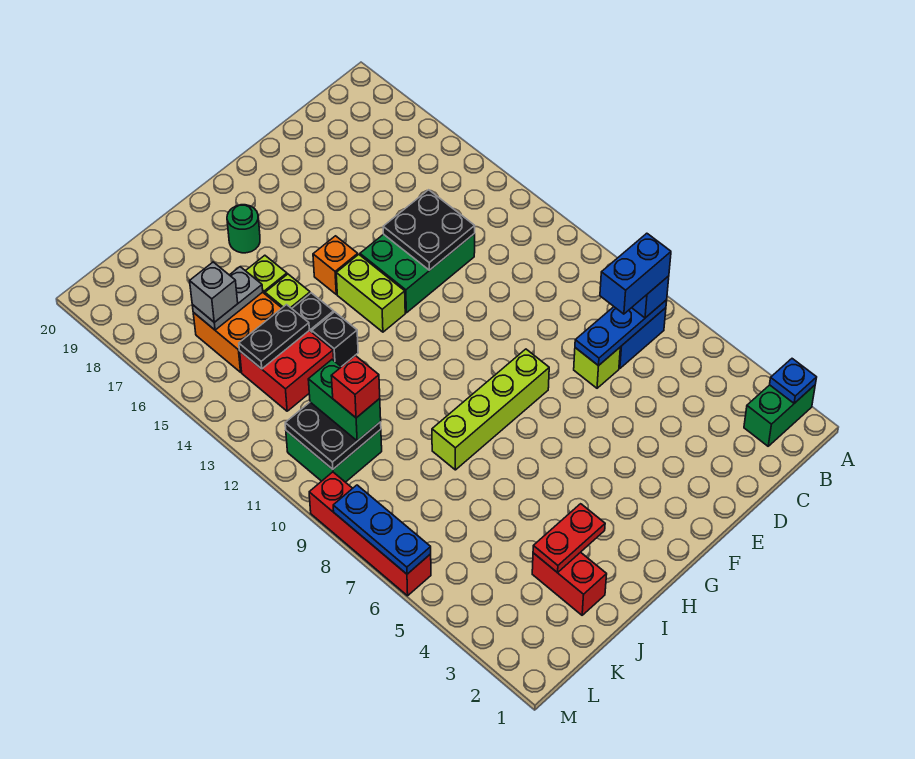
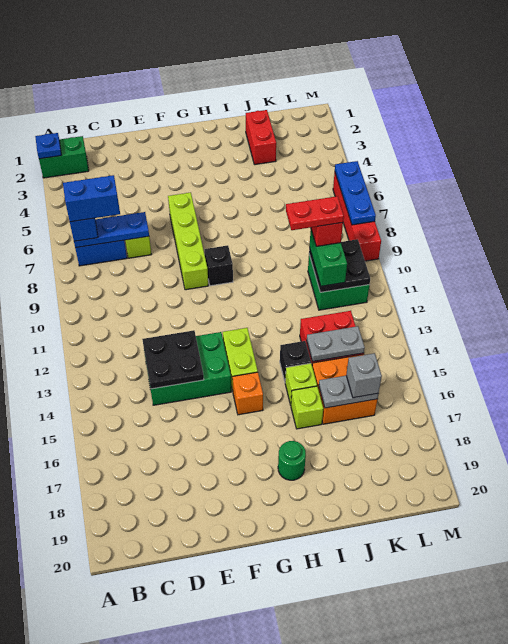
lime brick F8:I8 level 1 -> lime brick F6:F9 level 1
red plate I3:J3 level 2 -> red plate J10:K10 level 5
black brick I13 level 1 -> black brick G9 level 1
black plate J14:K14 level 2 -> grey plate J14:K14 level 2

